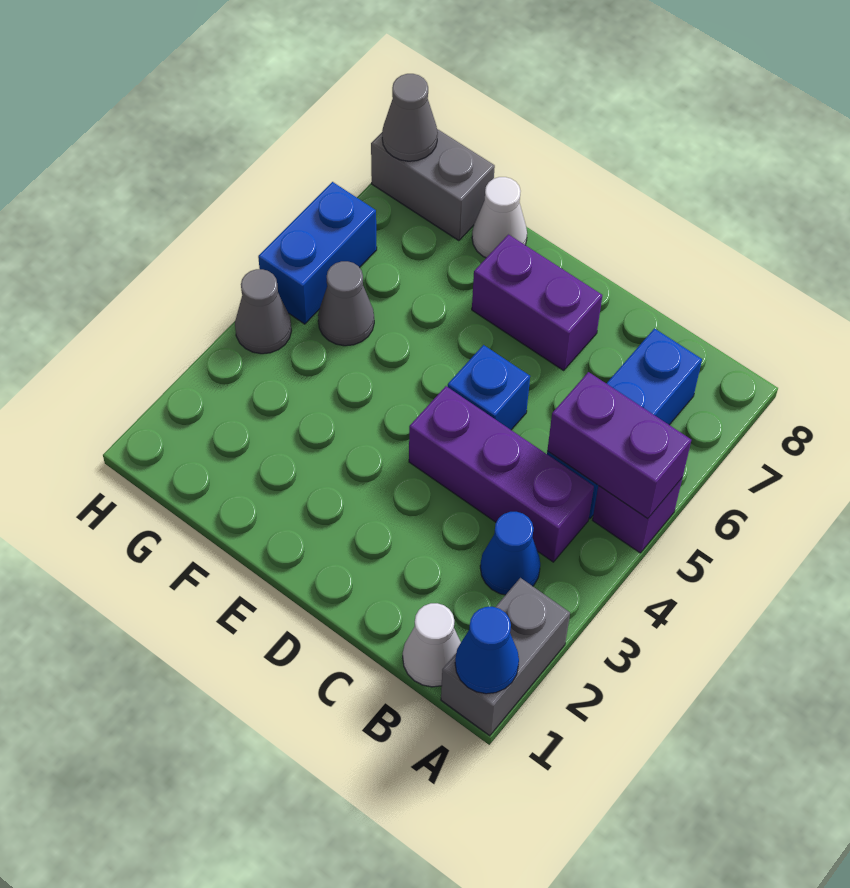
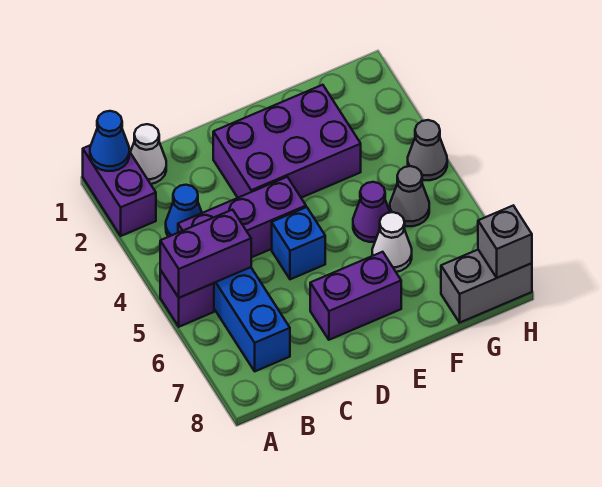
grey brick A1:A2 level 1 -> purple brick A1:A2 level 1
none -> purple brick D2:F3 level 1
none -> purple cone F5 level 1
white cone F8 level 1 -> white cone F6 level 1
blue brick H5:H6 level 1 -> none
grey cone H8 level 2 -> grey brick H8 level 2

